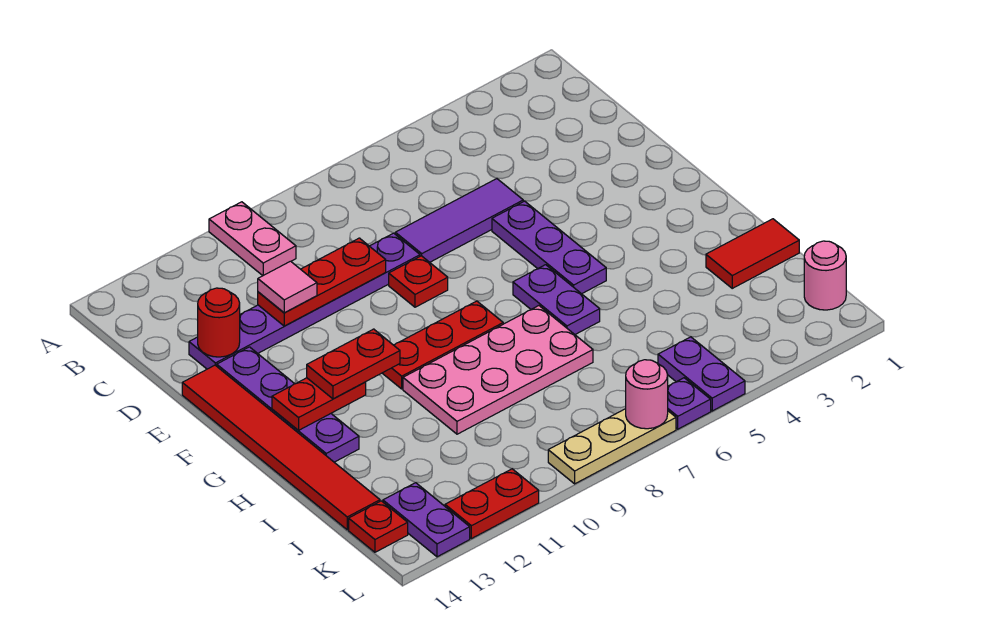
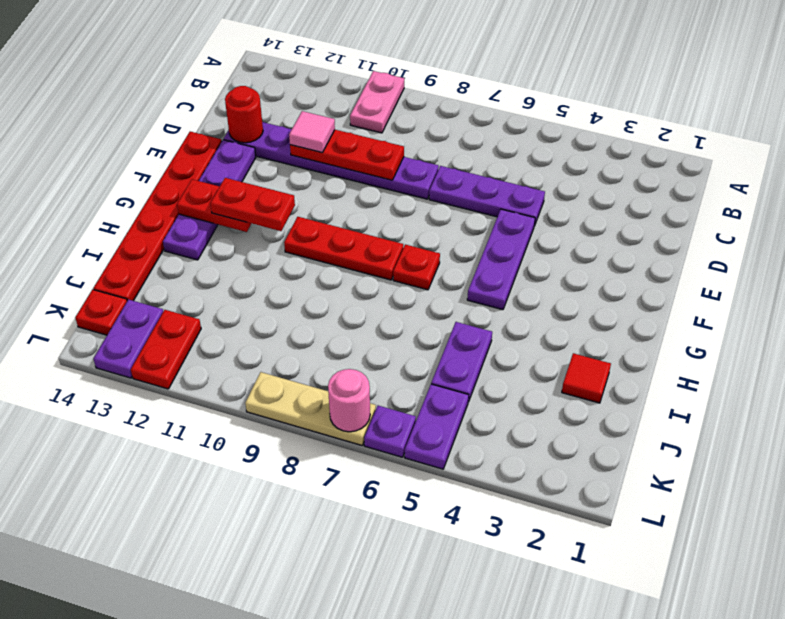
purple tile D5:D7 level 1 -> purple plate D5:D7 level 1
red plate E8 level 1 -> red plate G7 level 1
red tile E14:J14 level 1 -> red plate E14:J14 level 1
purple plate G6:H6 level 1 -> purple plate I5:J5 level 1
pink plate H7:I10 level 1 -> none
red tile I1:I2 level 1 -> red tile I2 level 1
pink round brick K1 level 1 -> none
red plate L11:L12 level 1 -> red plate K12:L12 level 1

